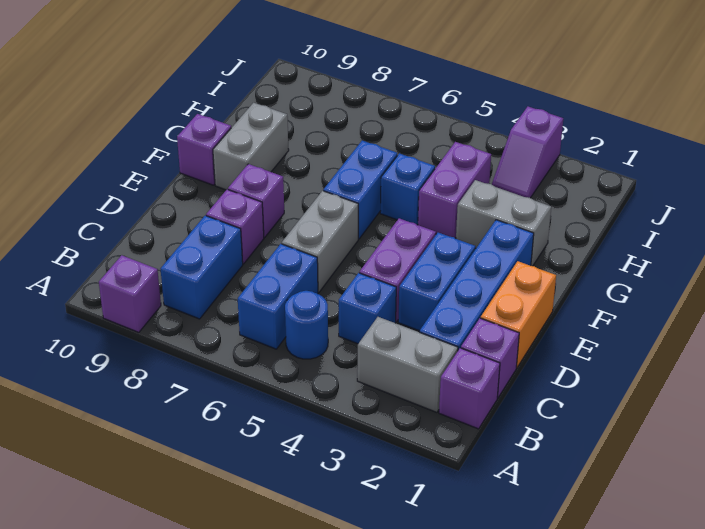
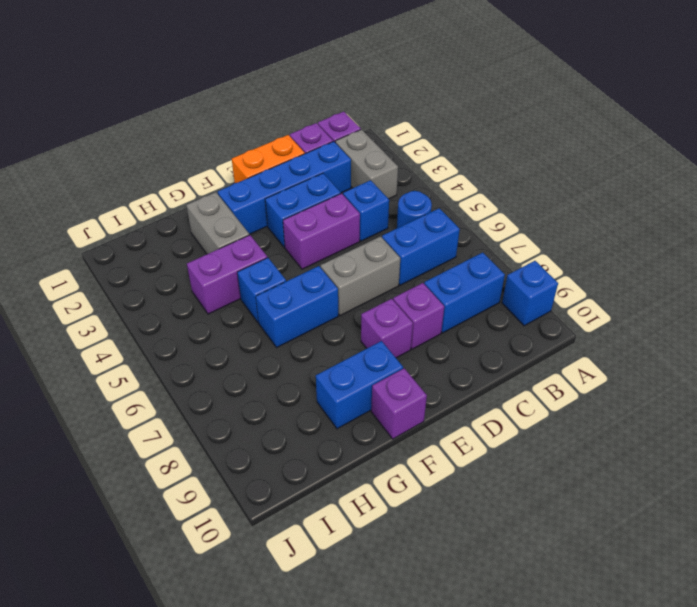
purple brick A9 level 1 -> blue brick A9 level 1
grey brick F9:G9 level 1 -> blue brick F9:G9 level 1
purple slope I3:J3 level 1 top J -> none

